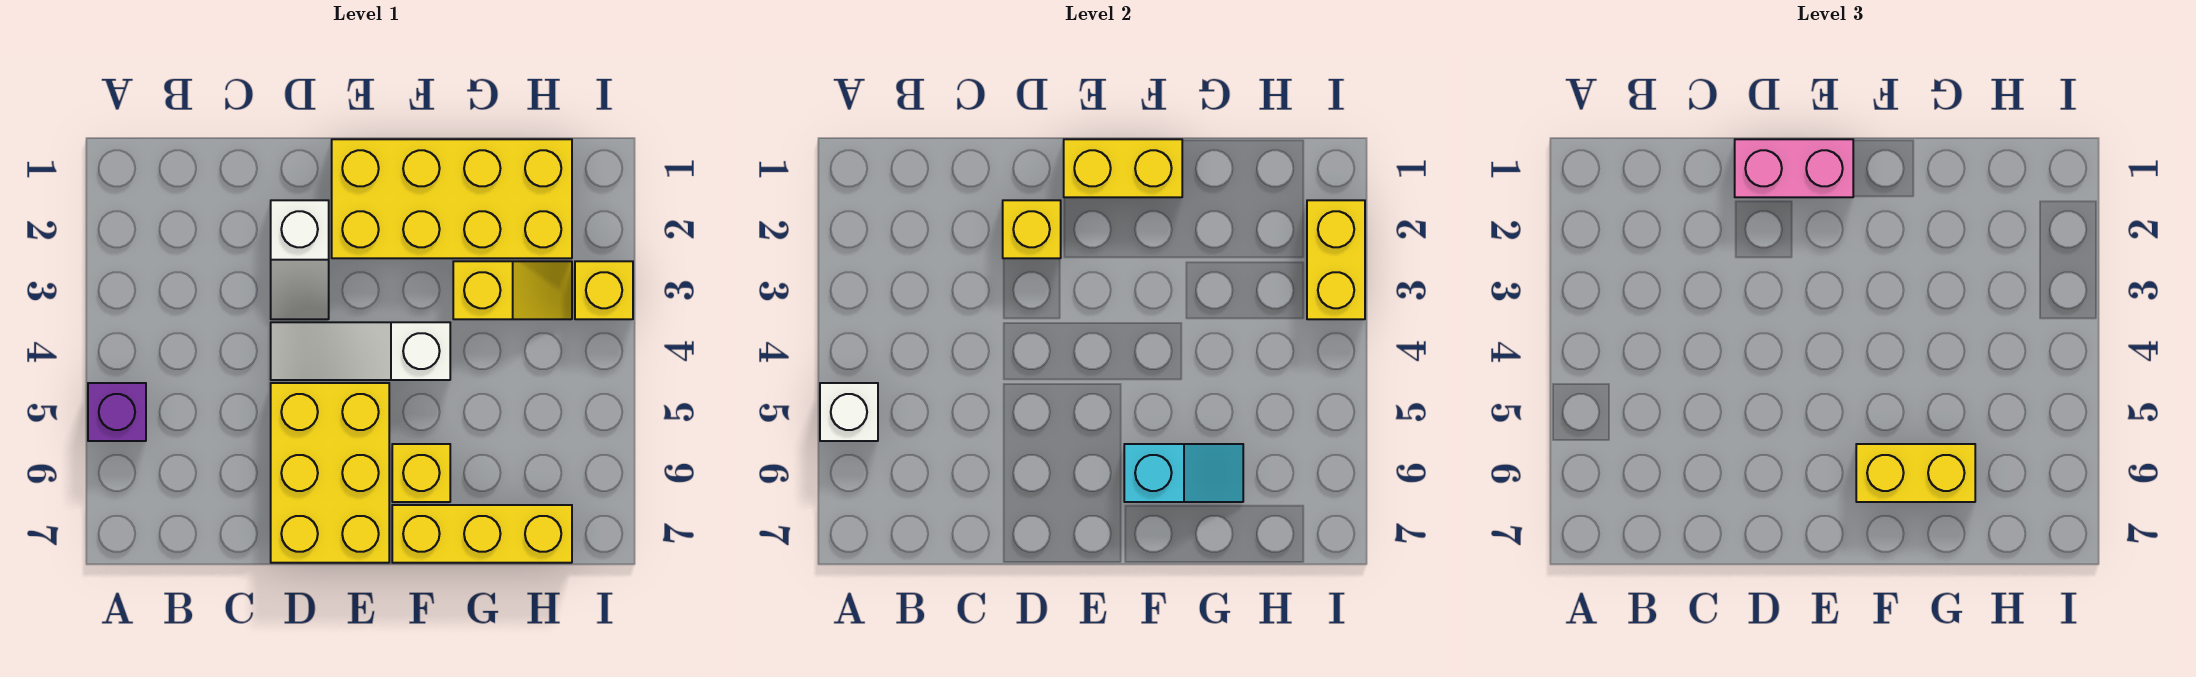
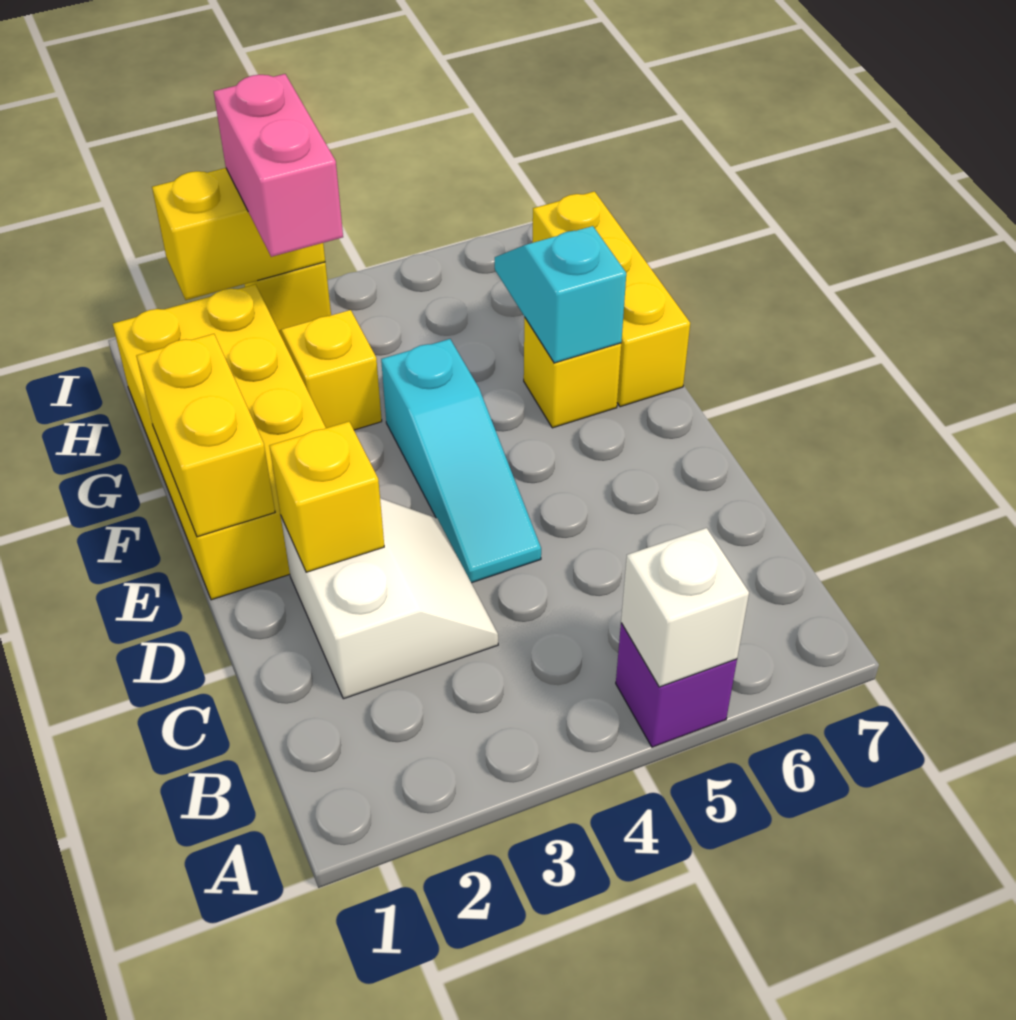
pink brick D1:E1 level 3 -> pink brick H3:I3 level 3
white slope D2:D3 level 1 top 2 -> white slope C2:D3 level 1 top 2
white slope D4:F4 level 1 top F -> cyan slope D4:F4 level 1 top F
yellow brick D5:E7 level 1 -> none
yellow brick F6:G6 level 3 -> none

